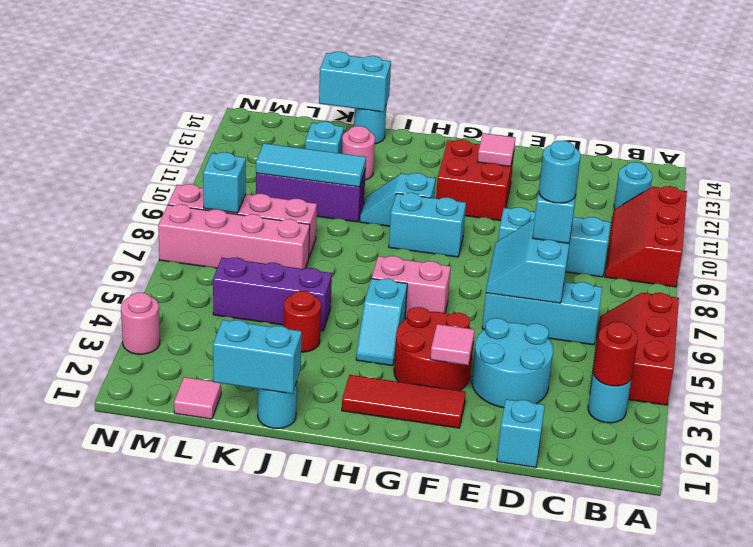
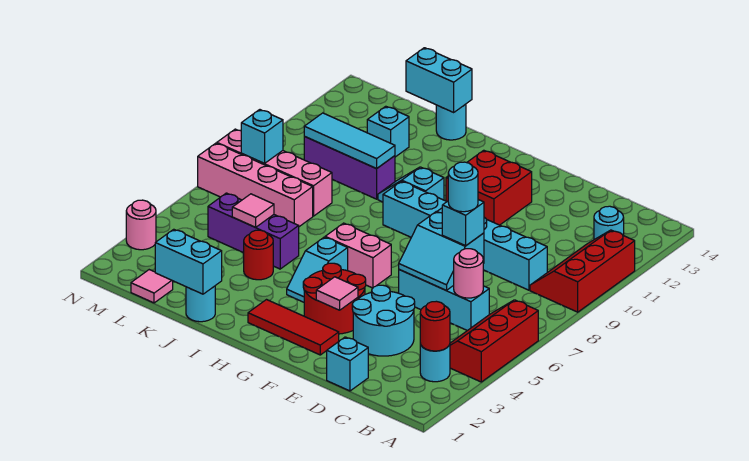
cyan slope D6:E7 level 2 top D -> cyan slope D6:E7 level 2 top 7
pink tile F12 level 2 -> pink tile K5 level 2
pink round brick J12 level 1 -> pink round brick C6 level 2

